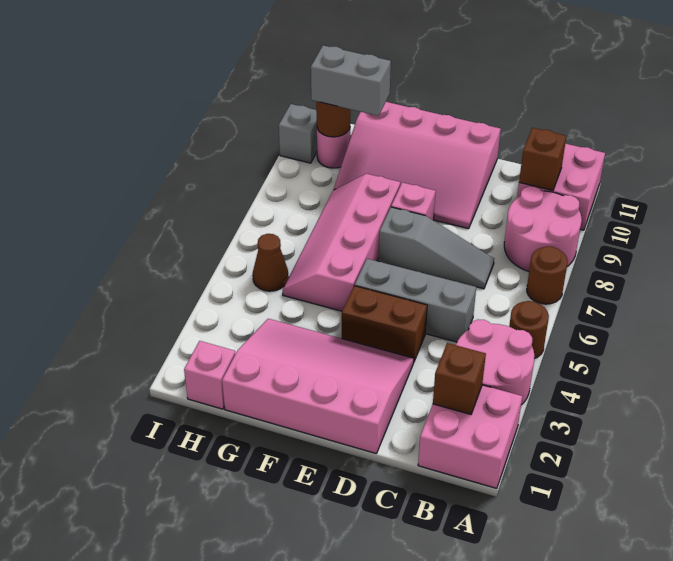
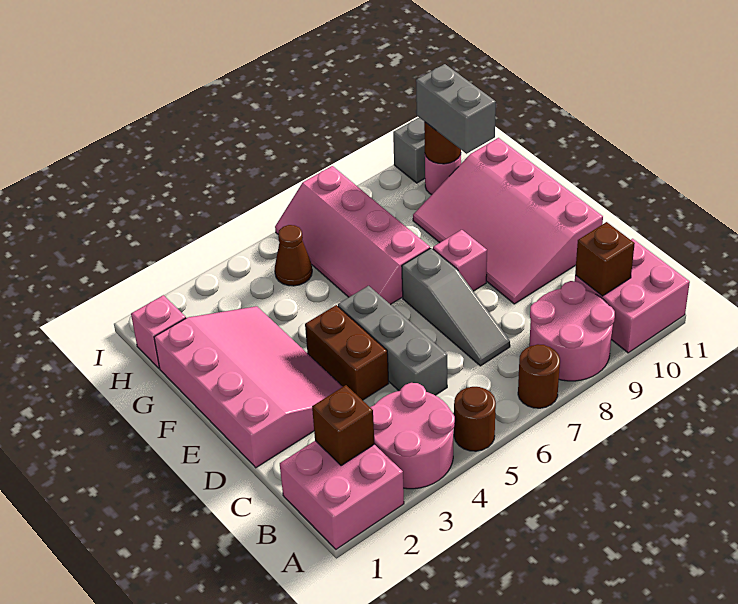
pink slope F5:G8 level 1 top F -> pink slope F6:I7 level 1 top 7

